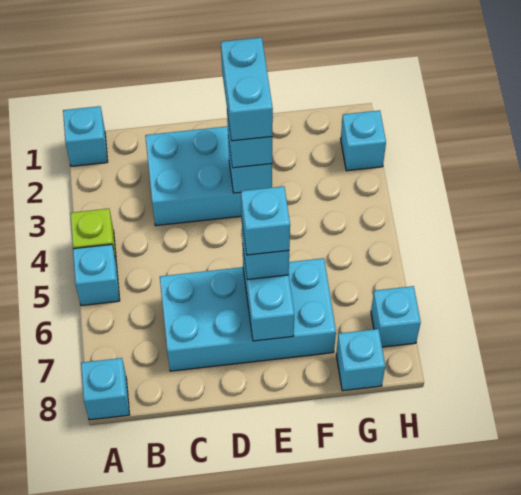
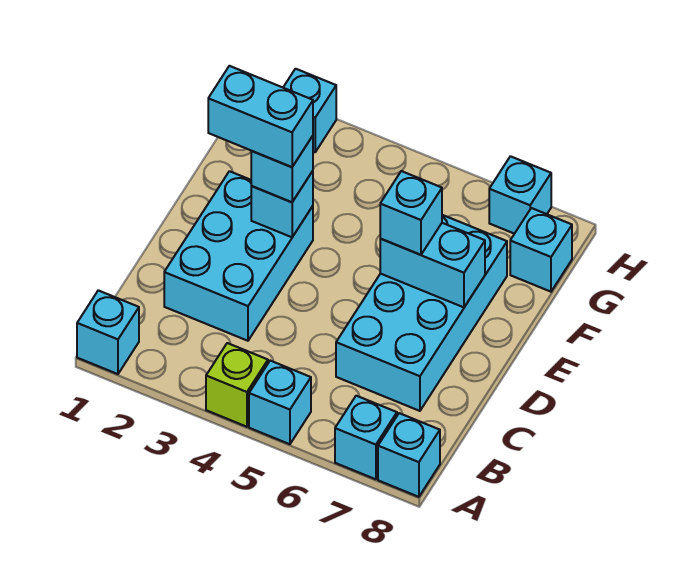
cyan brick E6 level 4 -> cyan brick A7 level 1

